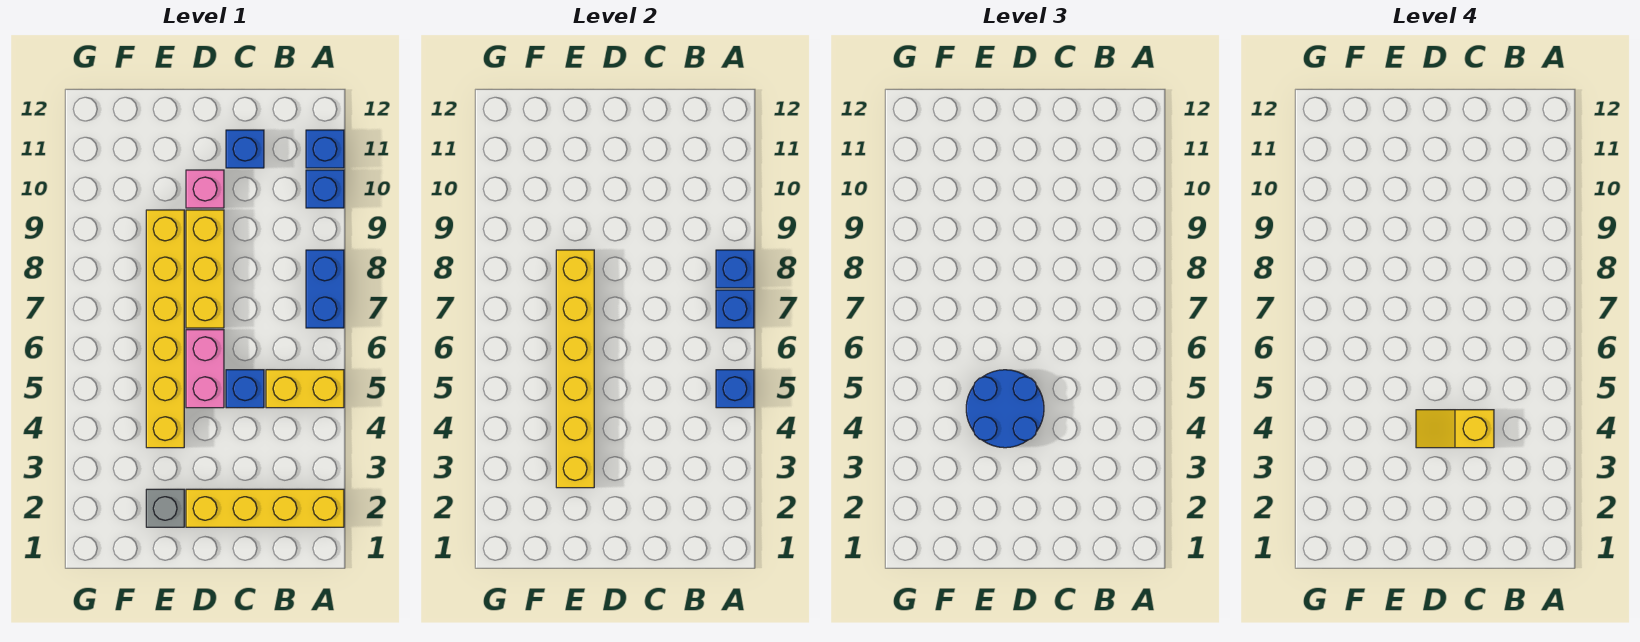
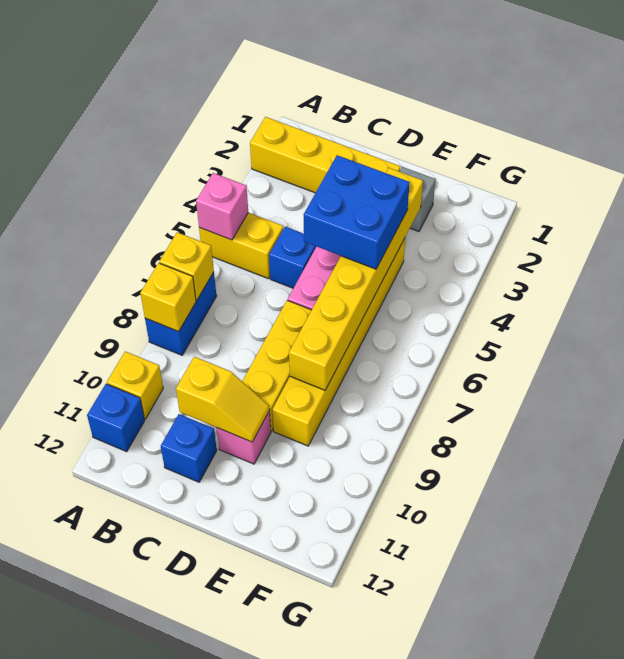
blue brick A5 level 2 -> pink brick A5 level 2
blue brick A7 level 2 -> yellow brick A7 level 2
blue brick A8 level 2 -> yellow brick A8 level 2
blue brick A10 level 1 -> yellow brick A10 level 1
yellow slope C4:D4 level 4 top C -> yellow slope C10:D10 level 2 top C
blue round brick D4:E5 level 3 -> blue brick D4:E5 level 3

